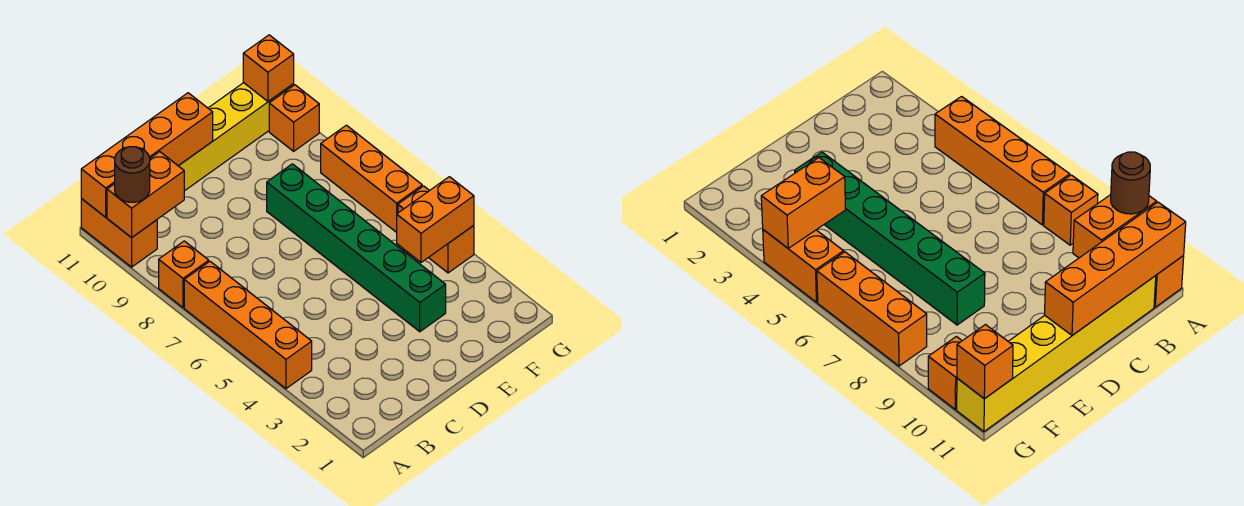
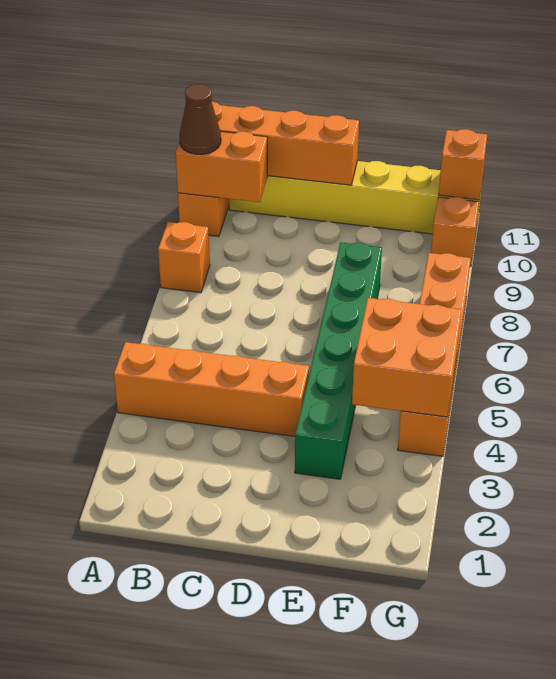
orange brick A4:A7 level 1 -> orange brick A4:D4 level 1
brown round brick A10 level 3 -> brown cone A10 level 3
orange brick F4:G4 level 2 -> orange brick F4:G5 level 2

